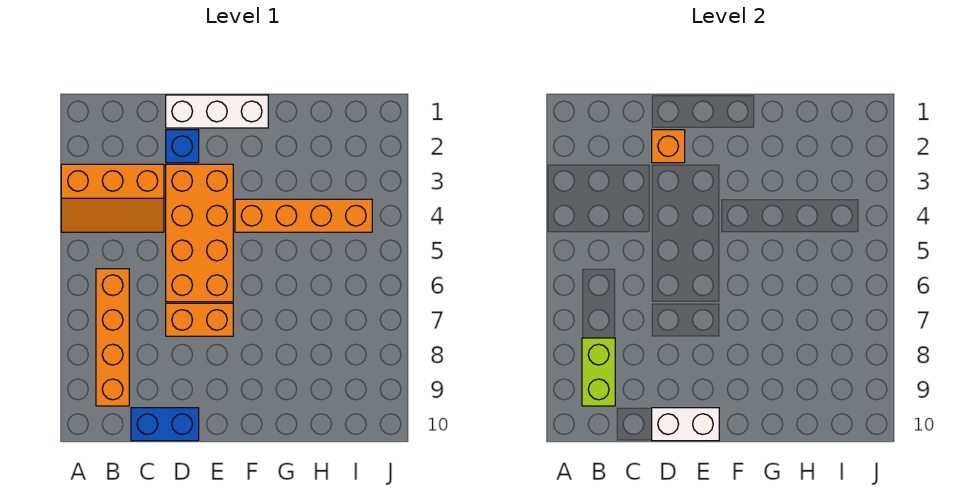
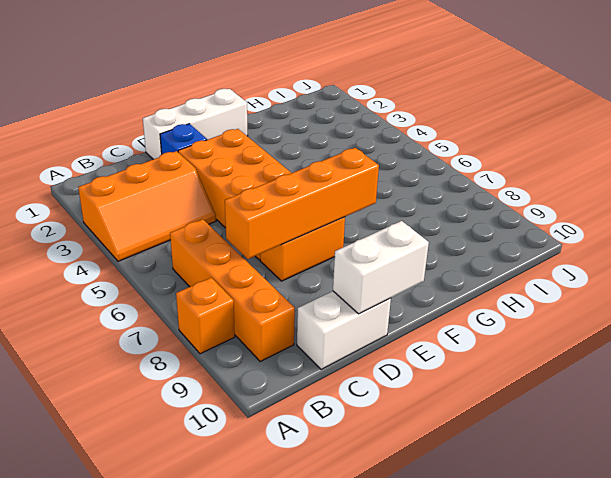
lime brick B8:B9 level 2 -> none
blue brick C10:D10 level 1 -> white brick C10:D10 level 1
orange brick D2 level 2 -> orange brick A8 level 1
orange brick F4:I4 level 1 -> orange brick C7:F7 level 2

